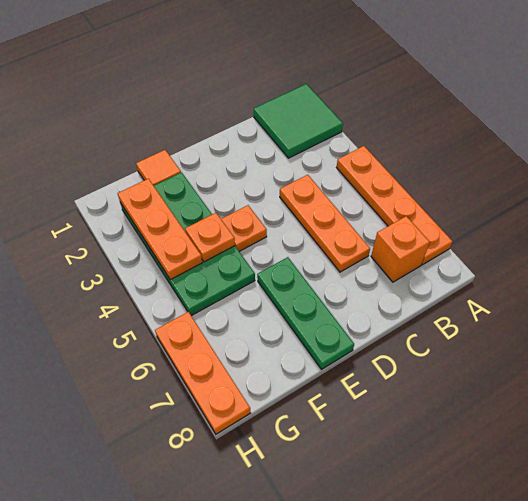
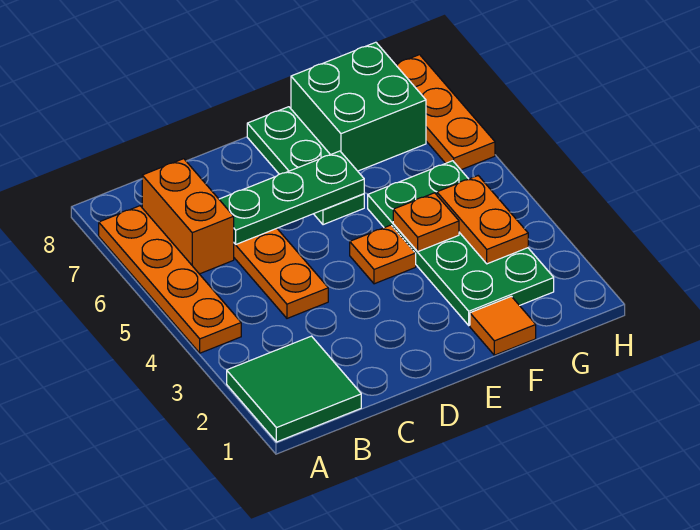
orange brick B7 level 1 -> orange brick B6:B7 level 1
none -> green plate C6:E6 level 2
none -> green brick F7:G8 level 1
orange plate G2:G4 level 2 -> orange plate G3:G4 level 2

